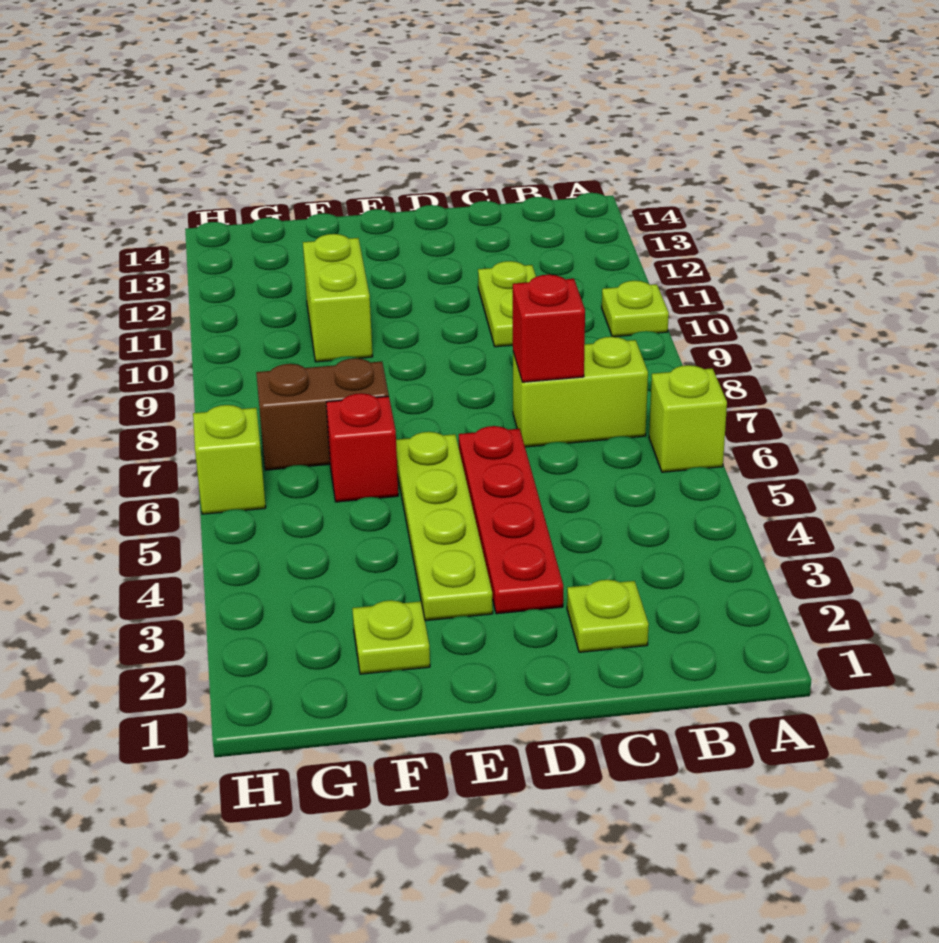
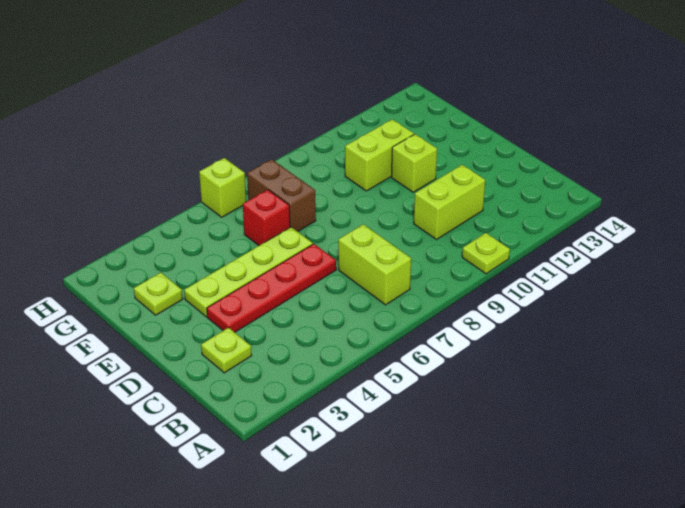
lime brick A6 level 1 -> lime brick E11 level 1
red brick C7 level 2 -> none
lime plate C10:C11 level 1 -> lime brick C10:C11 level 1

